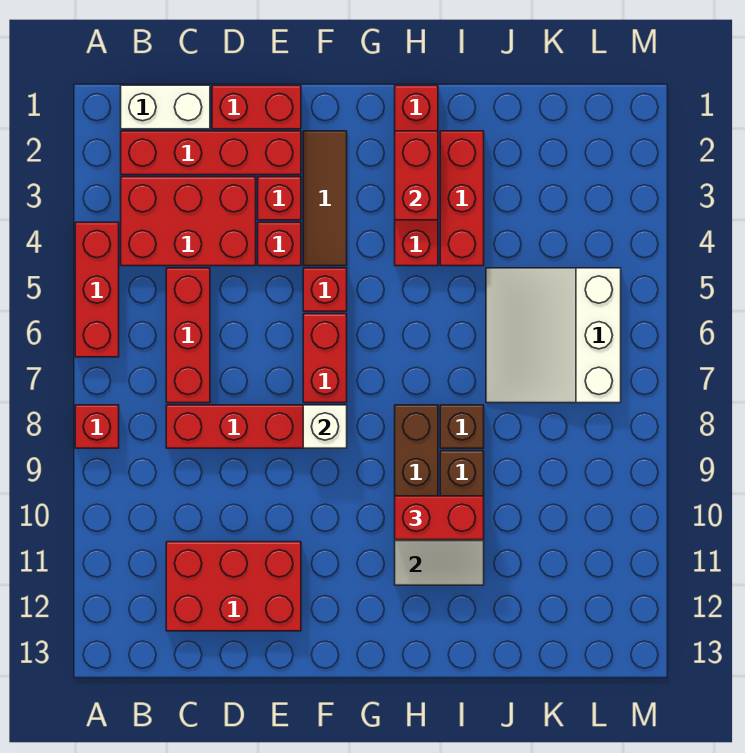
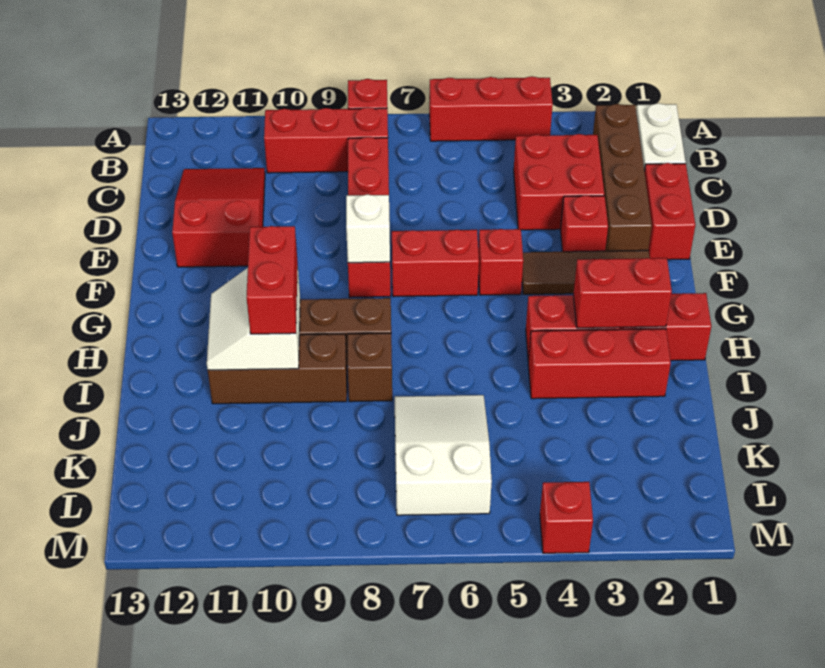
red brick B2:E2 level 1 -> brown brick B2:E2 level 1
red brick B3:D4 level 1 -> red brick C3:D4 level 1
red brick C5:C7 level 1 -> red brick B8:B10 level 1
red brick C11:E12 level 1 -> red slope C11:E12 level 1 top E
red brick E4 level 1 -> red brick M4 level 1
white slope J5:L7 level 1 top L -> white slope J6:L7 level 1 top L

